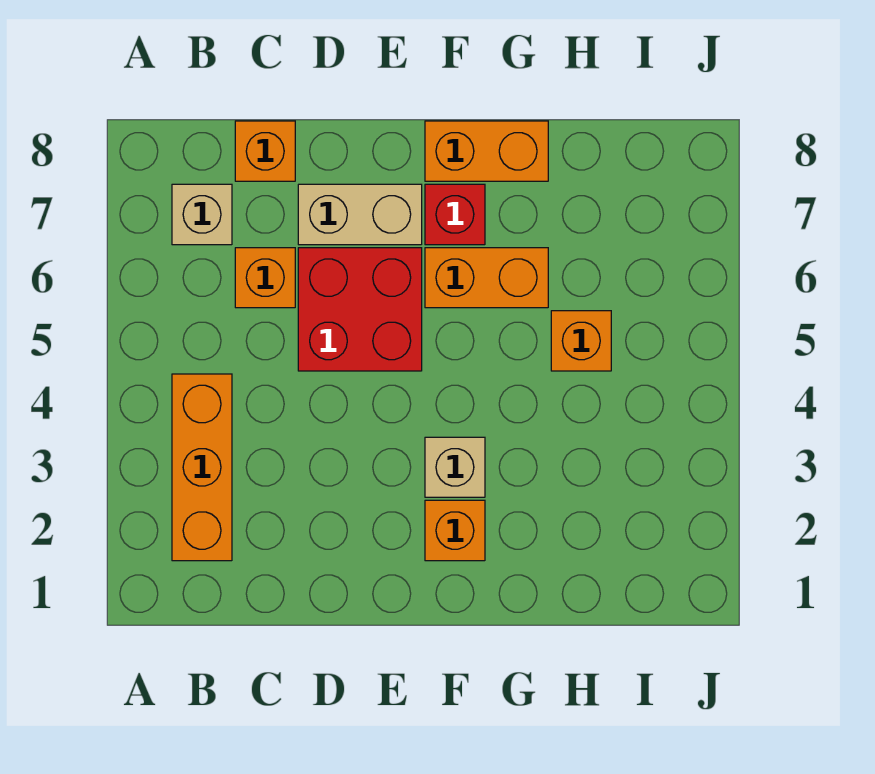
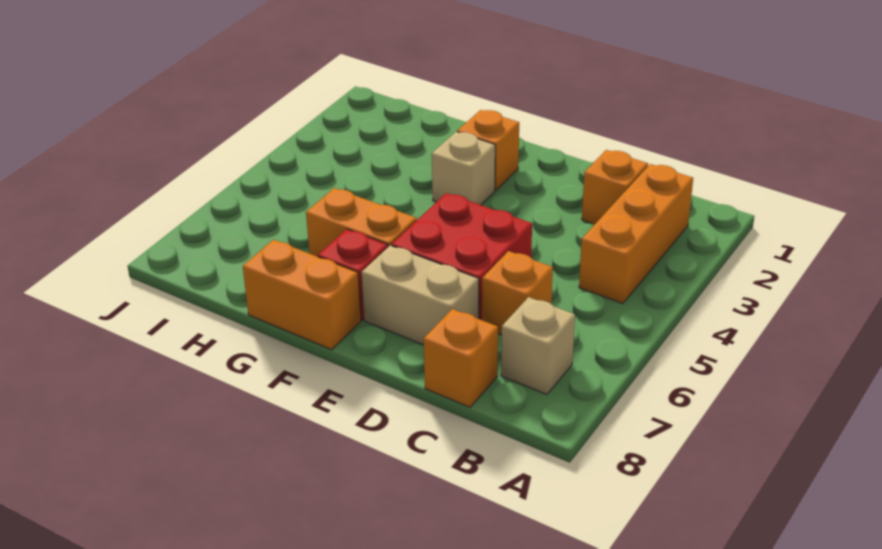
orange brick H5 level 1 -> orange brick C2 level 1

